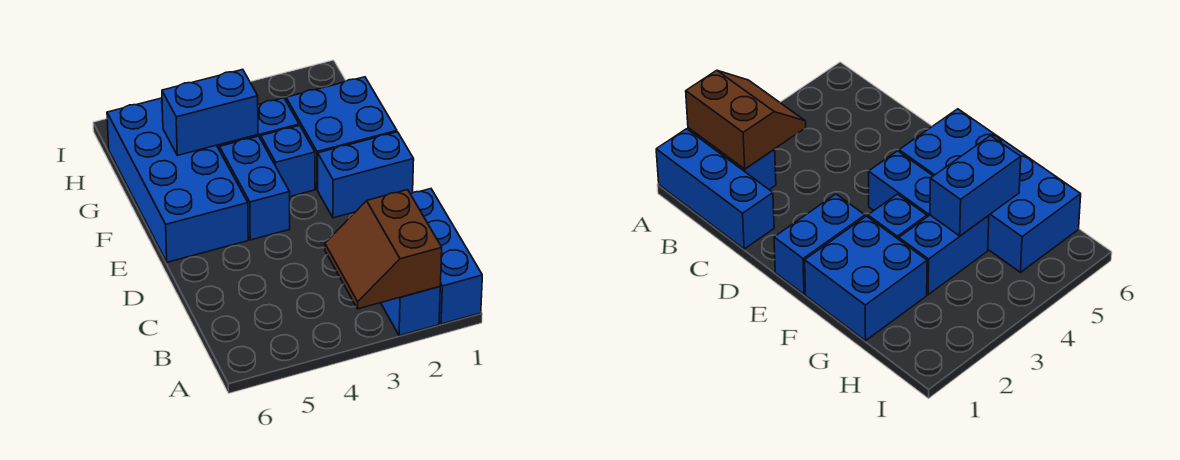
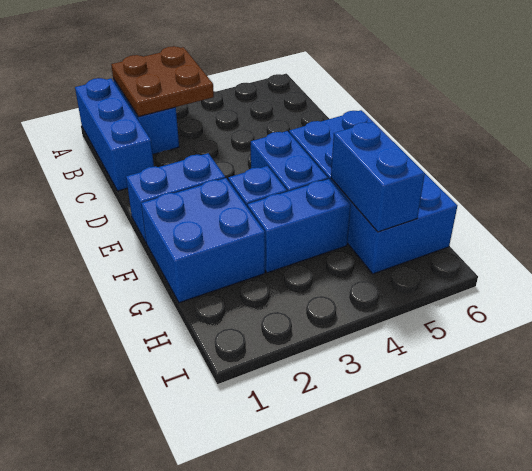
brown slope A2:B3 level 2 top 2 -> brown plate A2:B3 level 2
blue brick G4:G5 level 2 -> blue brick G5:H5 level 2

